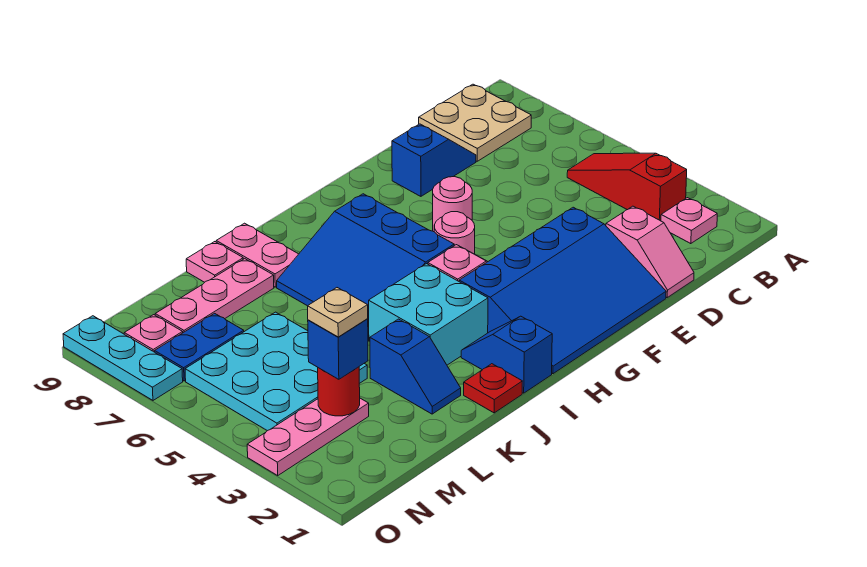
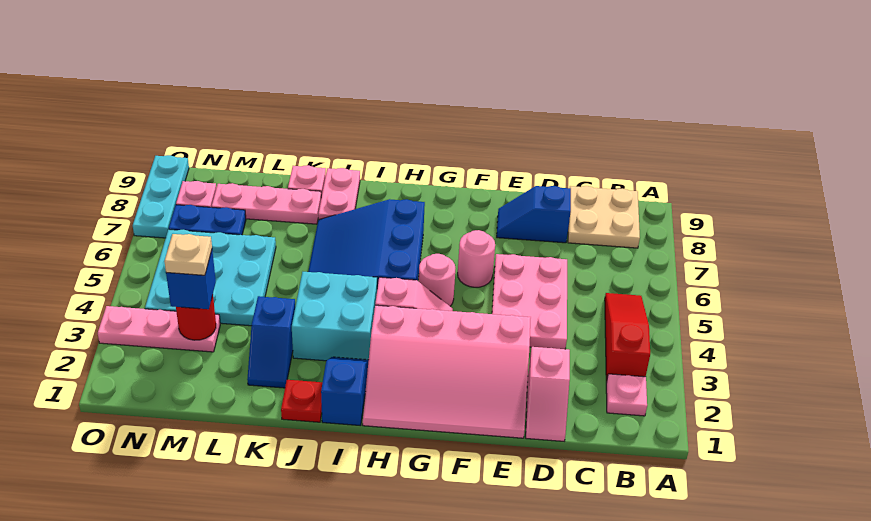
none -> pink plate D4:E6 level 1
blue slope D8:E8 level 1 top E -> blue slope D8:E8 level 1 top D
blue slope E1:H3 level 1 top 3 -> pink slope E1:H3 level 1 top 3

